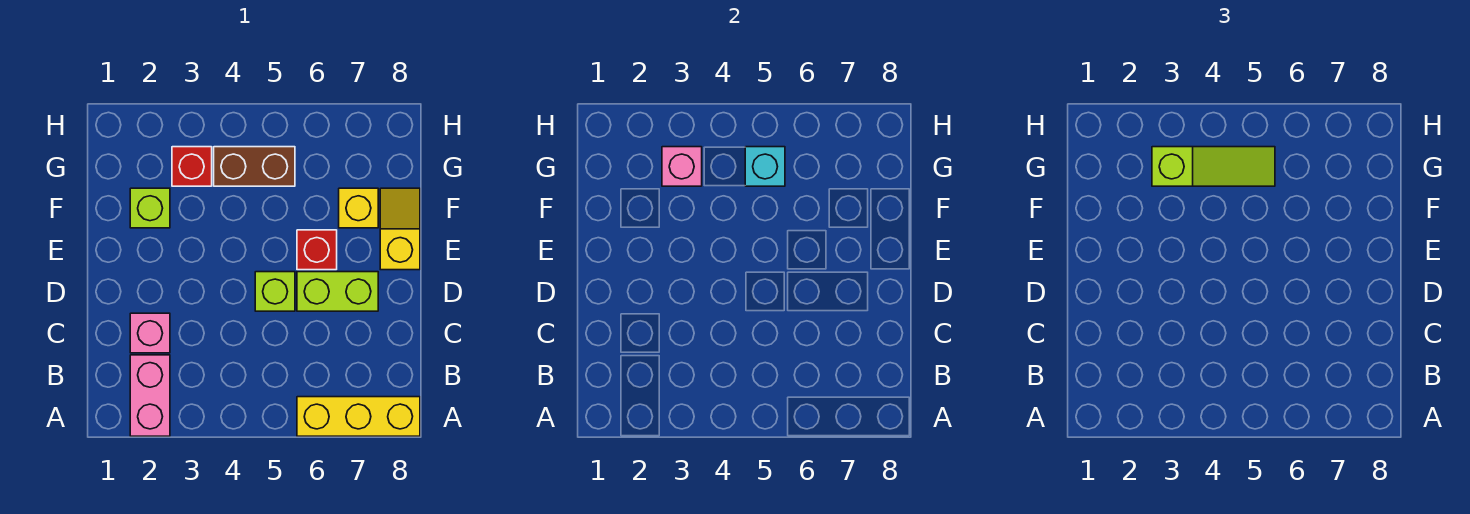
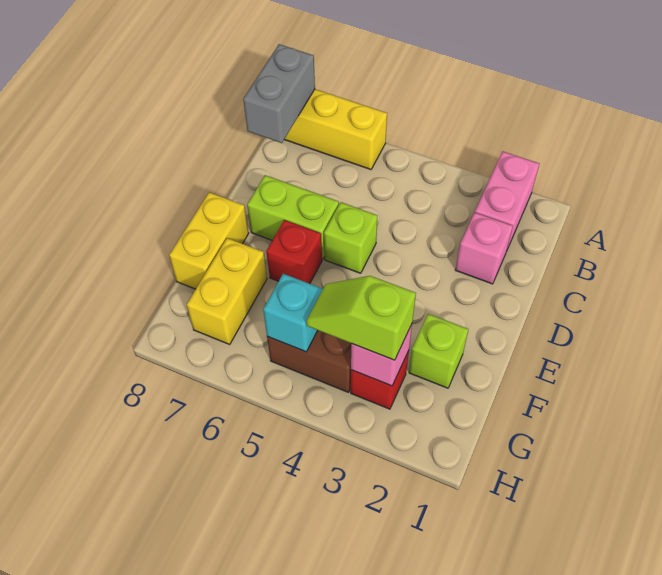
none -> grey brick A8:B8 level 2
yellow slope E8:F8 level 1 top E -> yellow brick E8:F8 level 1
yellow brick F7 level 1 -> yellow brick F7:G7 level 1
lime slope G3:G5 level 3 top 3 -> lime slope G3:G4 level 3 top 3

